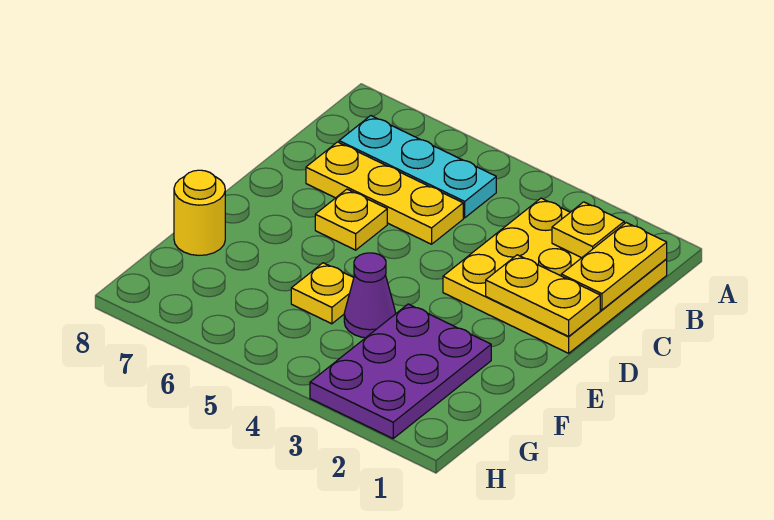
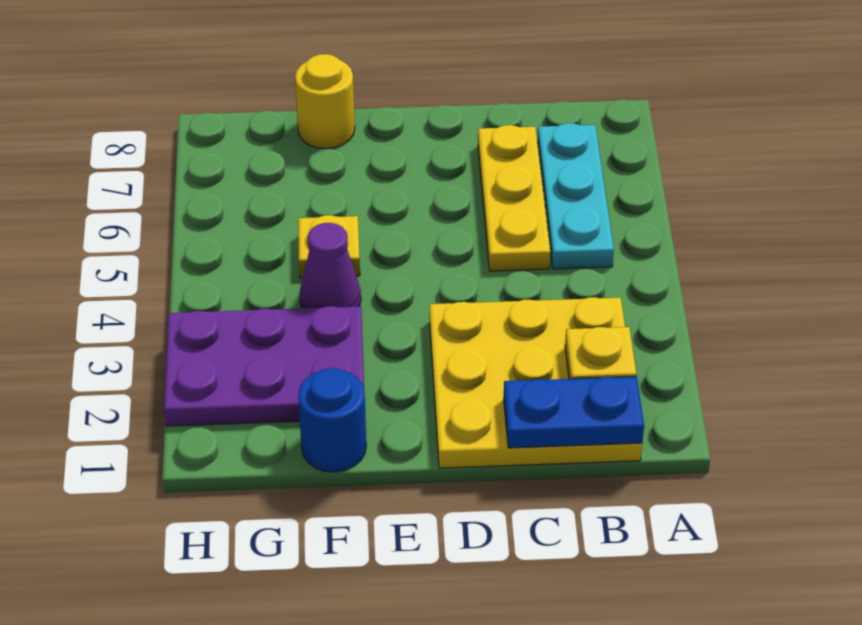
yellow plate B1:C1 level 2 -> blue plate B1:C1 level 2
yellow plate D1:D2 level 2 -> none
yellow plate D6 level 1 -> none
none -> blue round brick F1 level 1

